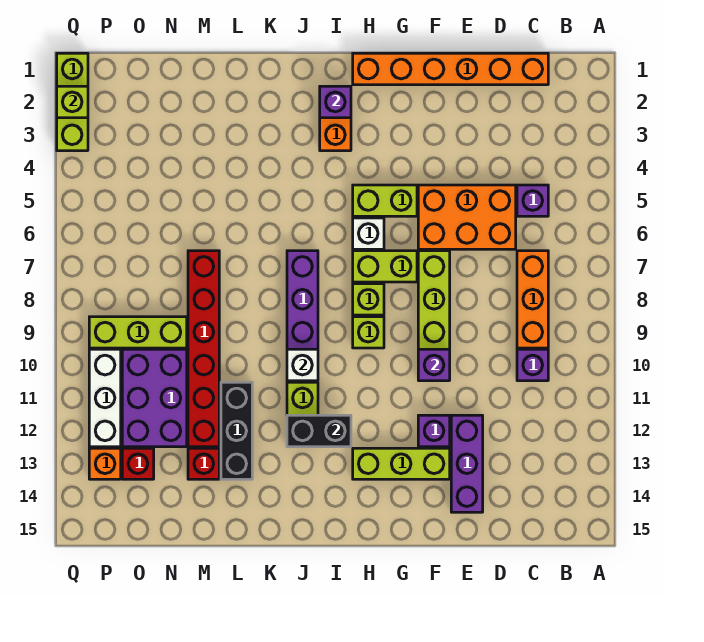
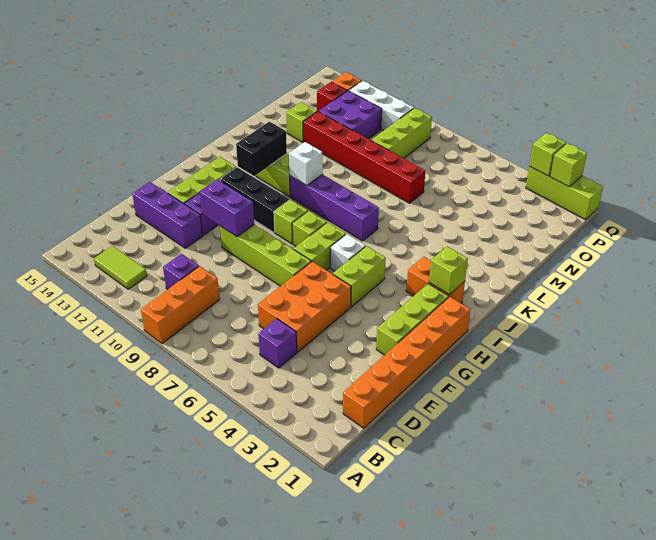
none -> lime tile B12:B13 level 1
orange brick C7:C9 level 1 -> orange brick A9:C9 level 1
none -> lime brick F2:H2 level 1
purple brick F10 level 2 -> purple brick F10:F11 level 2
purple brick I2 level 2 -> lime brick I2 level 2
black brick L11:L13 level 1 -> black brick H10:H12 level 1
red brick M13 level 1 -> lime brick M13 level 1
purple brick N10:O12 level 1 -> purple brick N11:O12 level 1
none -> lime brick Q3 level 2

